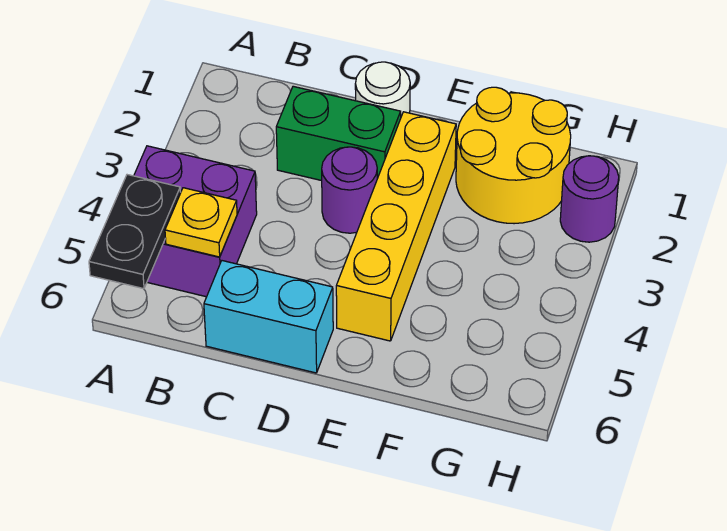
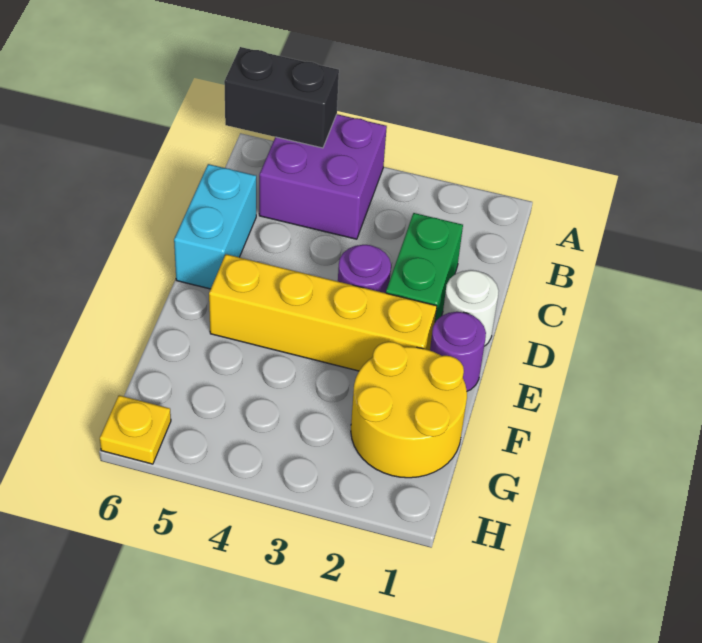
black plate A5:A6 level 2 -> black brick A5:A6 level 2
yellow plate B5 level 2 -> yellow plate H6 level 1
purple round brick H2 level 1 -> purple round brick E1 level 1

